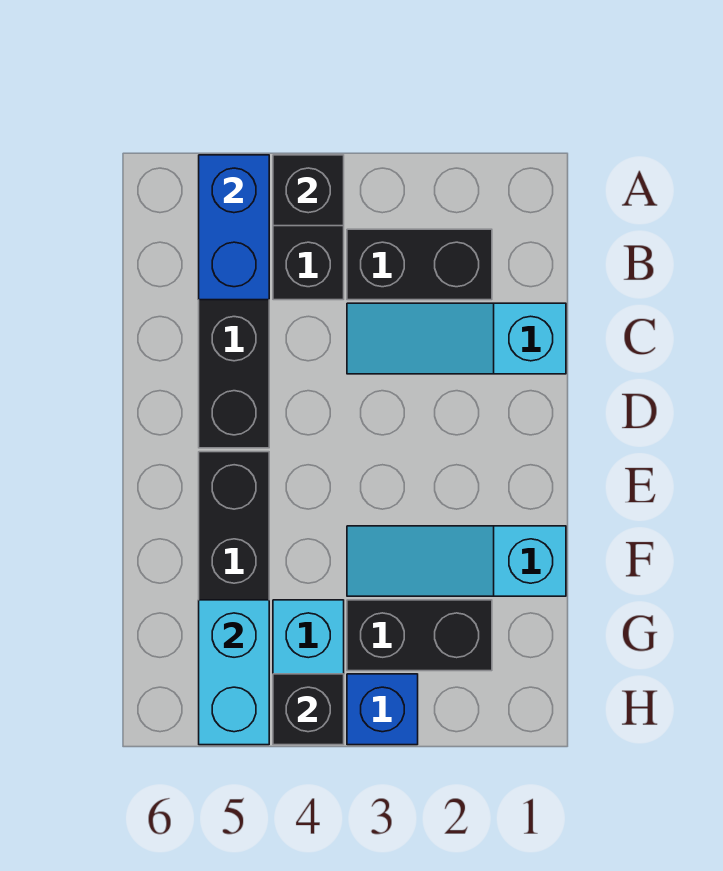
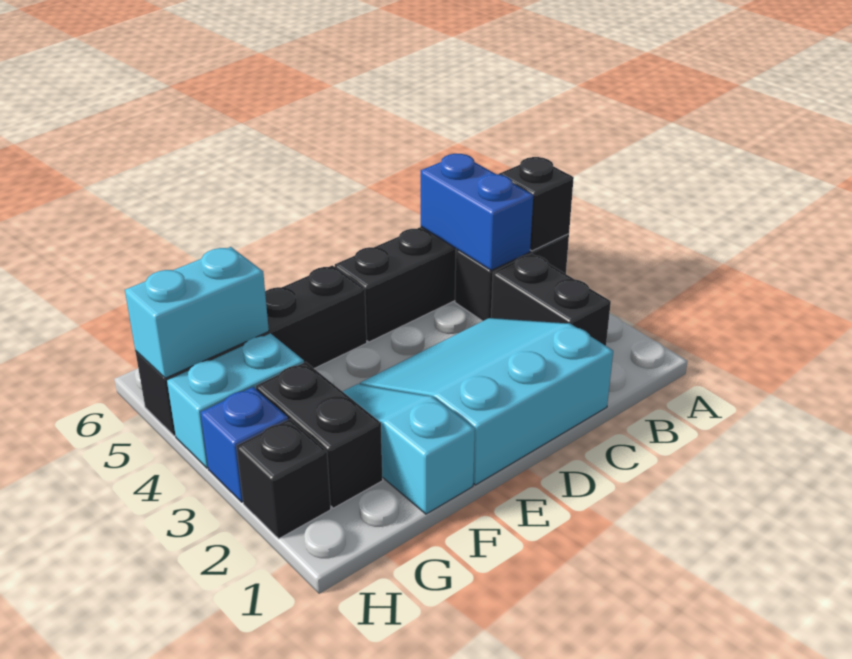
blue brick A5:B5 level 2 -> blue brick B4:B5 level 2
cyan slope C1:C3 level 1 top 1 -> cyan slope C1:E3 level 1 top 1
black brick H4 level 2 -> black brick H2 level 1

